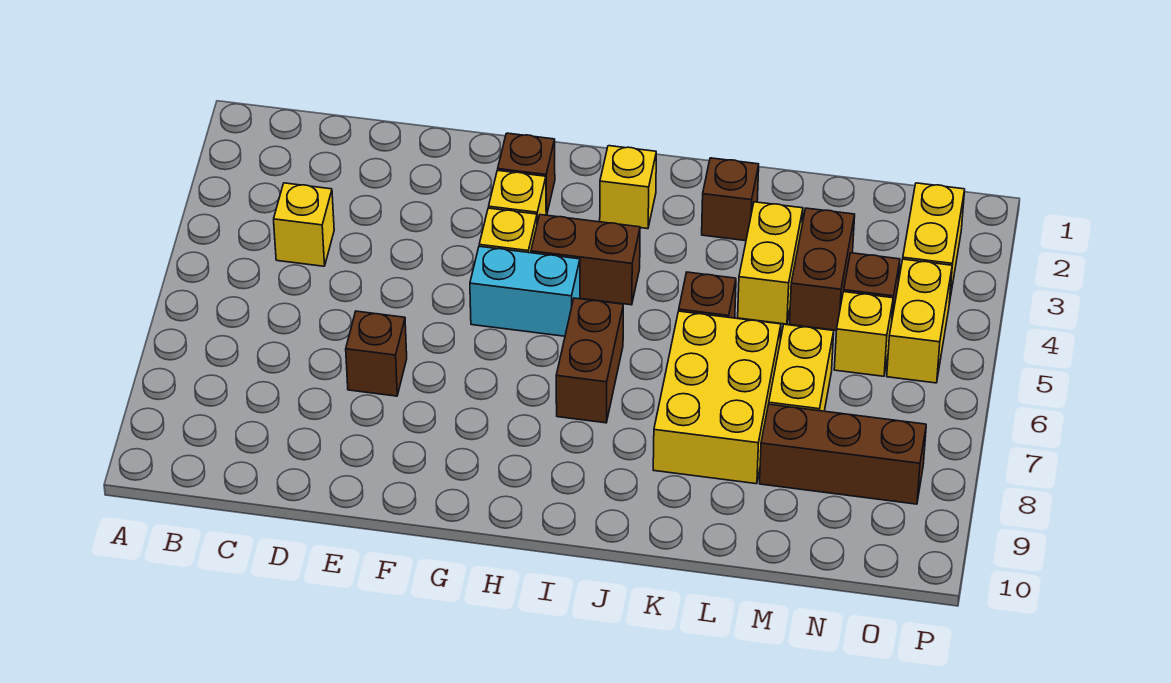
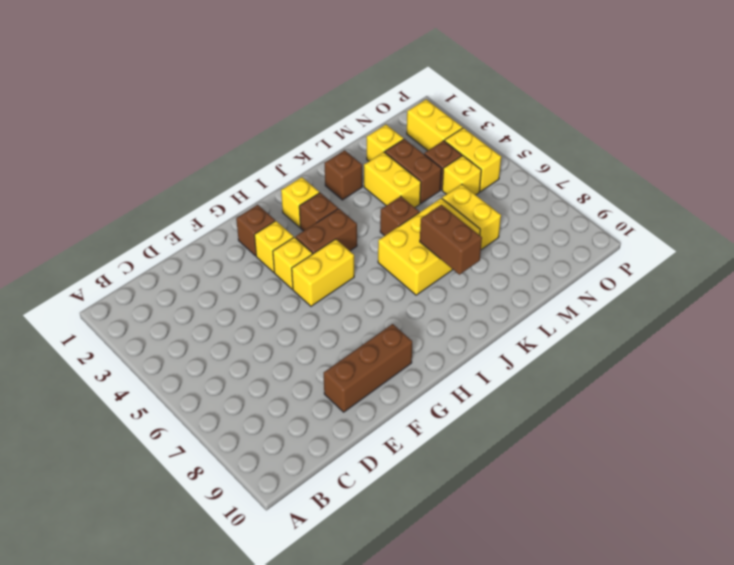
yellow brick C4 level 1 -> yellow brick M2 level 1
brown brick E7 level 1 -> brown brick I3 level 1
cyan brick G5:H5 level 1 -> yellow brick G5:H5 level 1
brown brick I6:I7 level 1 -> brown brick K7:K8 level 2
yellow brick K6:L8 level 1 -> yellow brick J6:L7 level 1
brown brick M8:O8 level 1 -> brown brick E9:G9 level 1

